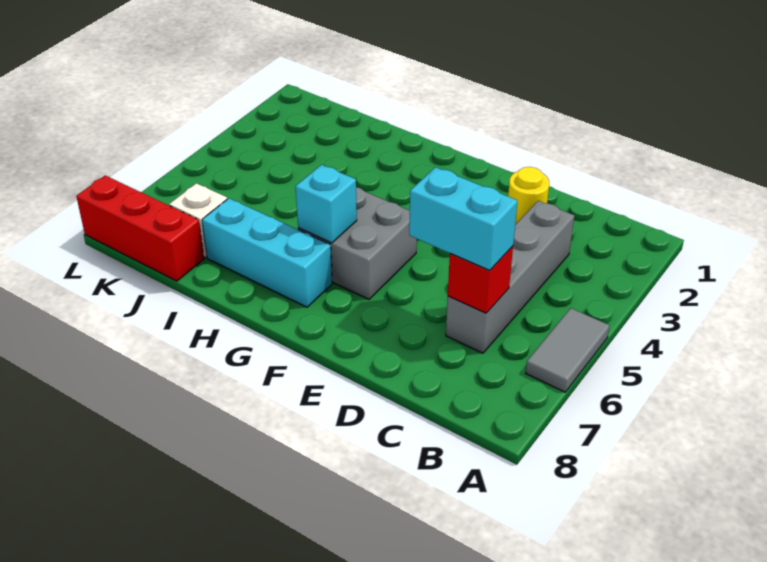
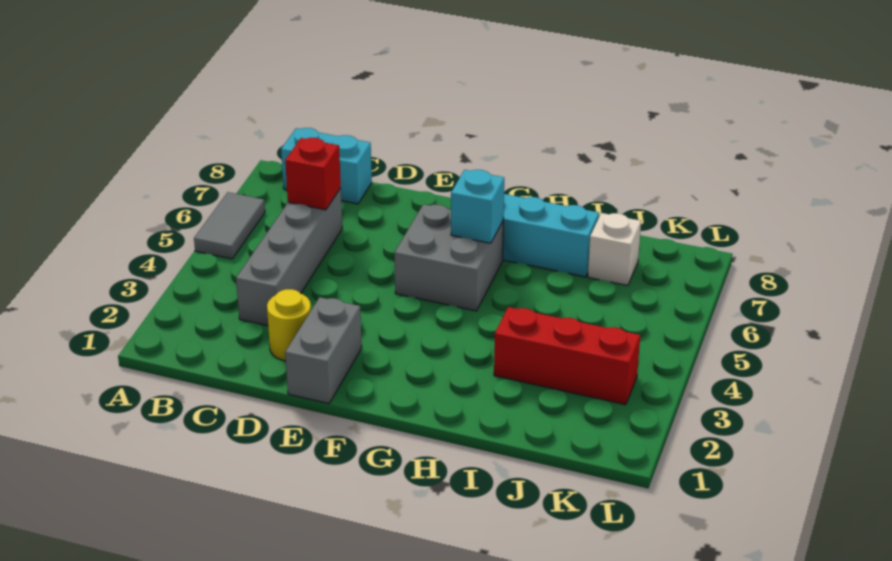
cyan brick C6:D6 level 3 -> cyan brick B8:C8 level 1
none -> grey brick E1:E2 level 1
red brick J8:L8 level 1 -> red brick I3:K3 level 1

